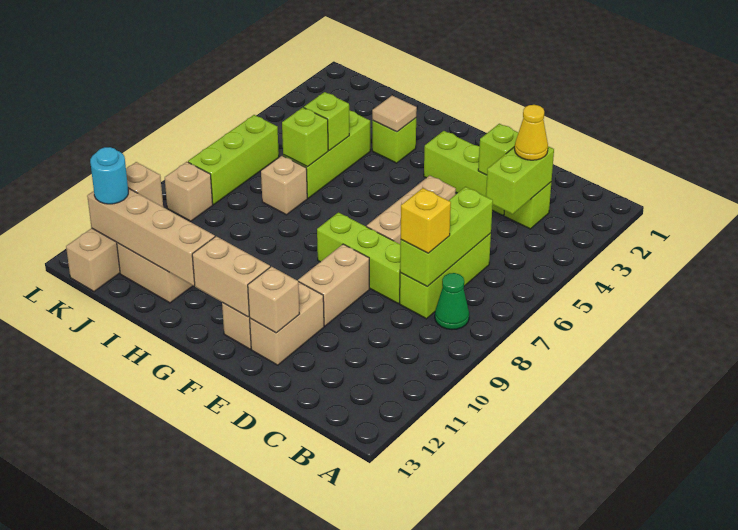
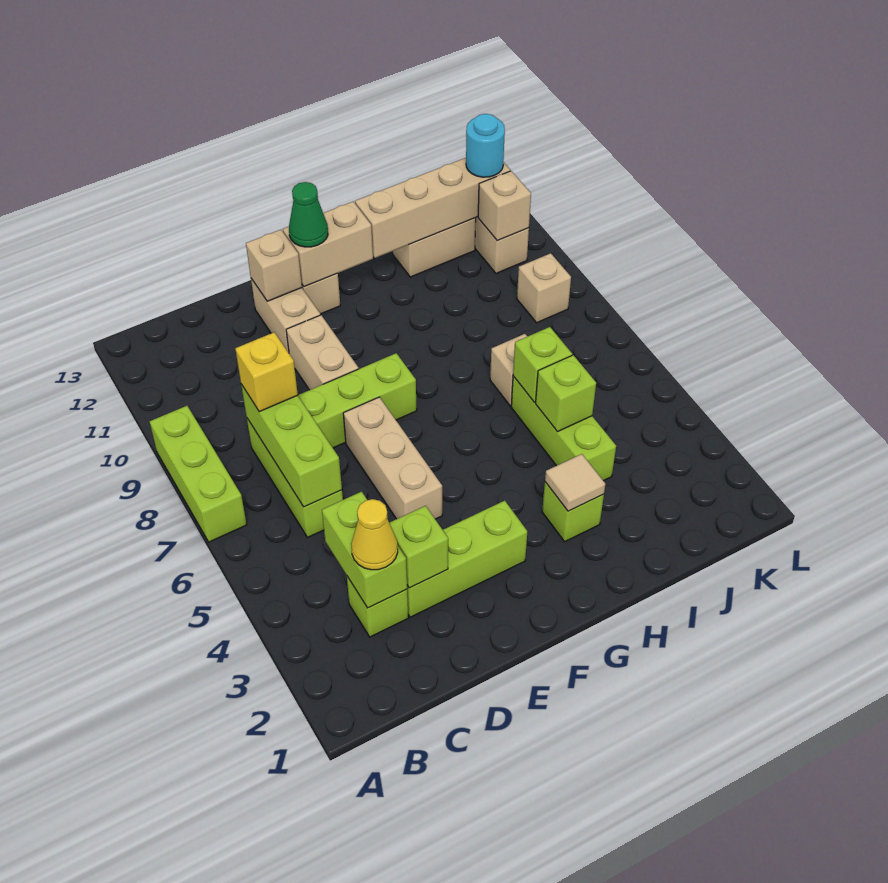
green cone B8 level 1 -> green cone F12 level 3
lime brick K6:K8 level 1 -> lime brick A7:A9 level 1

